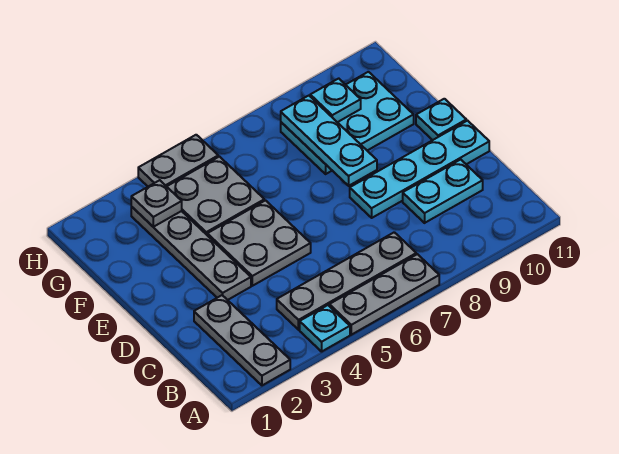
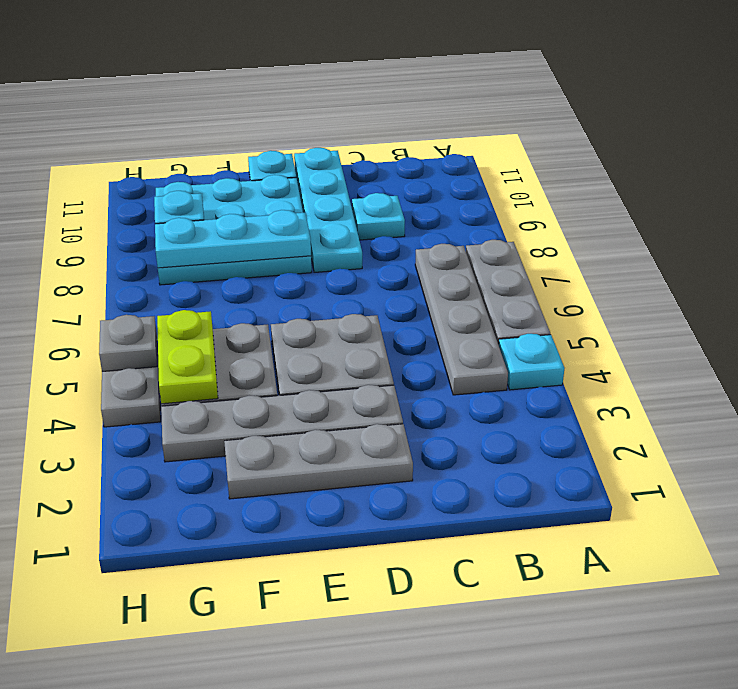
grey plate A2:C2 level 1 -> grey plate D2:F2 level 1
cyan plate C9:C10 level 1 -> cyan plate C9 level 1
cyan plate F8:G10 level 1 -> cyan plate E8:G10 level 1
grey plate G3 level 2 -> grey plate H5 level 2
none -> lime plate G4:G5 level 2

